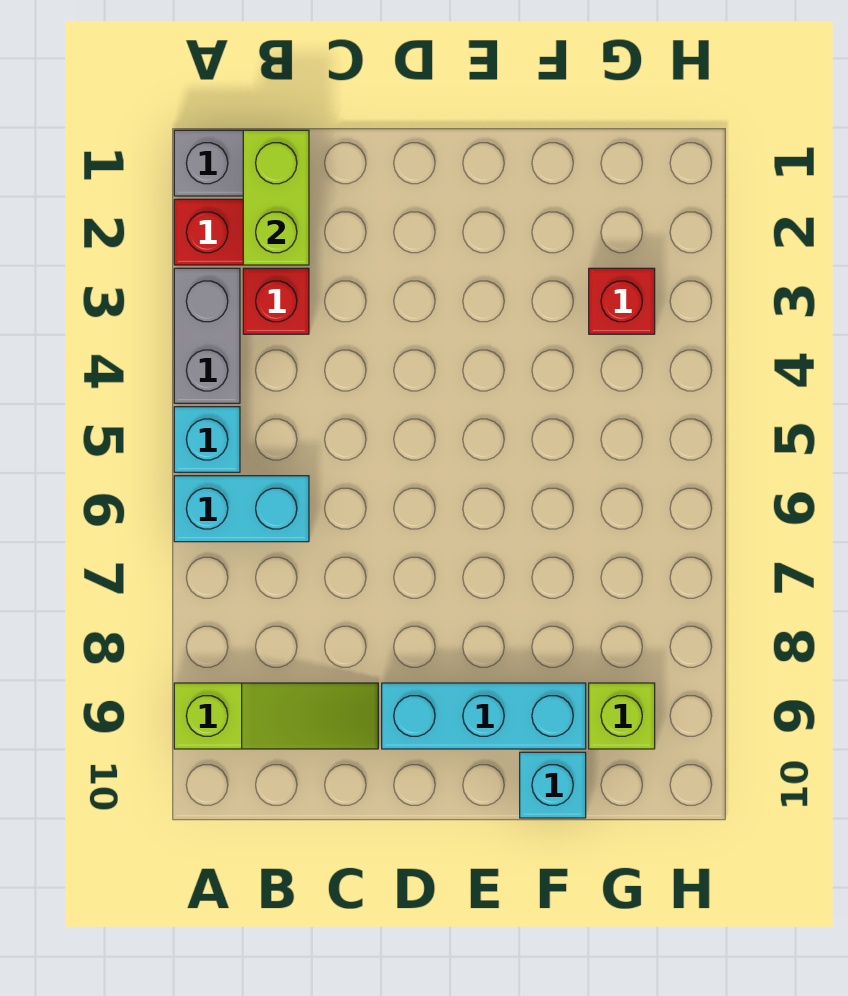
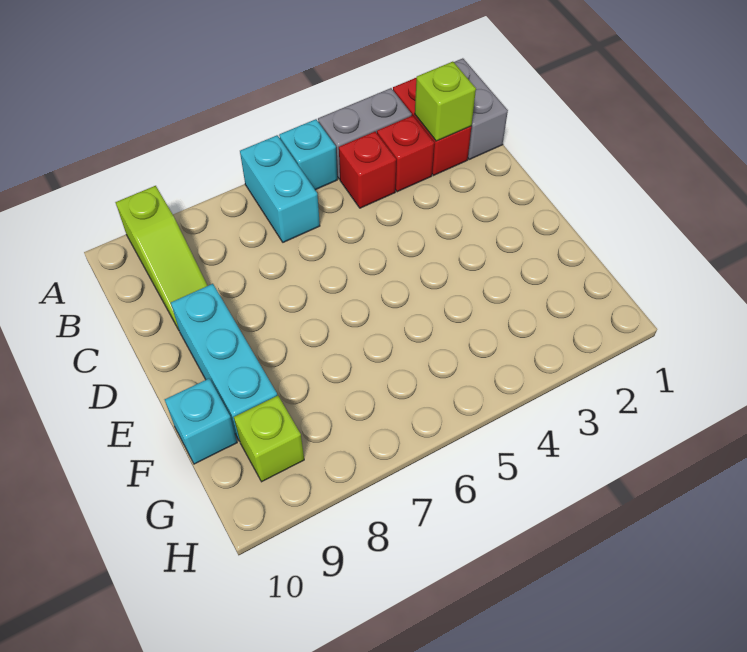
lime brick B1:B2 level 2 -> lime brick B2 level 2
red brick G3 level 1 -> red brick B4 level 1

